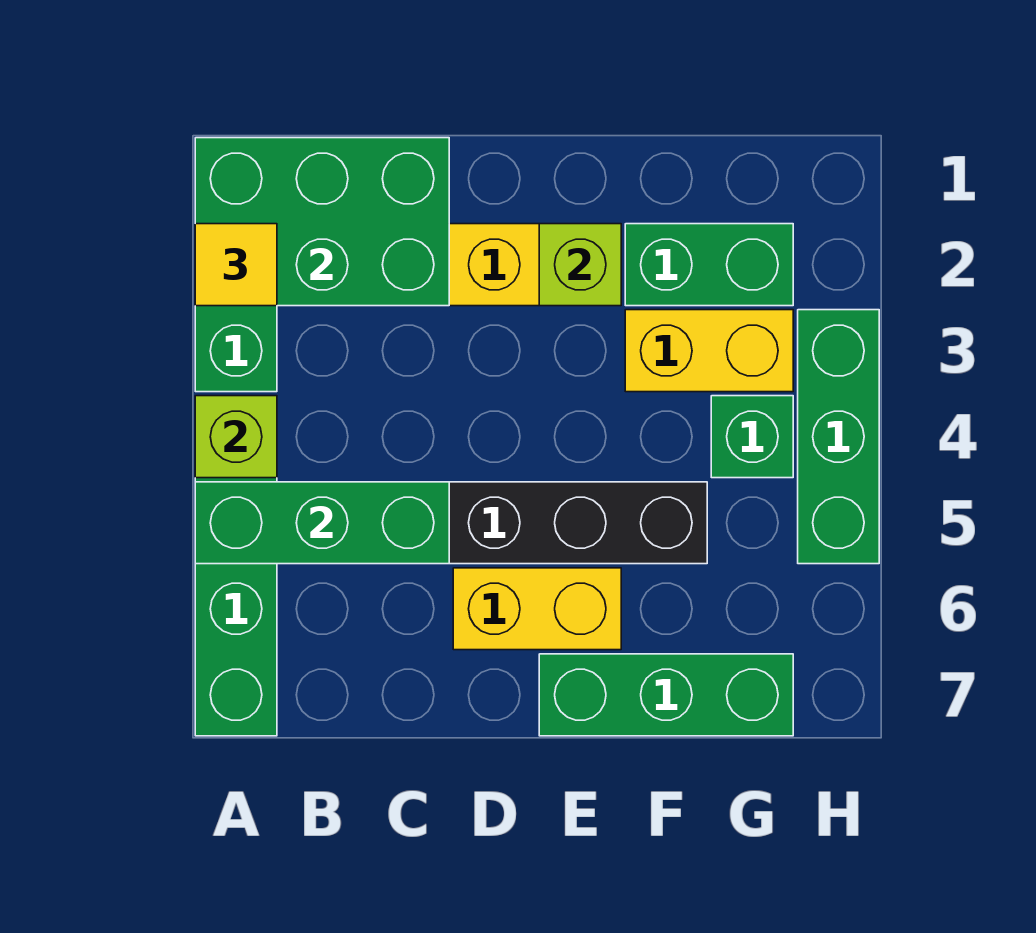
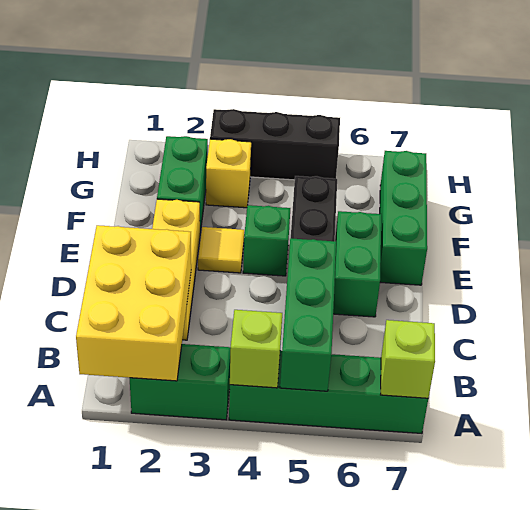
green brick A1:C2 level 2 -> yellow brick A1:C2 level 2
yellow tile A2 level 3 -> yellow tile E3 level 1
yellow brick D6:E6 level 1 -> green brick D6:E6 level 1
lime brick E2 level 2 -> lime brick A7 level 2
yellow brick F3:G3 level 1 -> yellow brick G3 level 1
green brick G4 level 1 -> green brick E4 level 1
green brick H3:H5 level 1 -> black brick H3:H5 level 1

